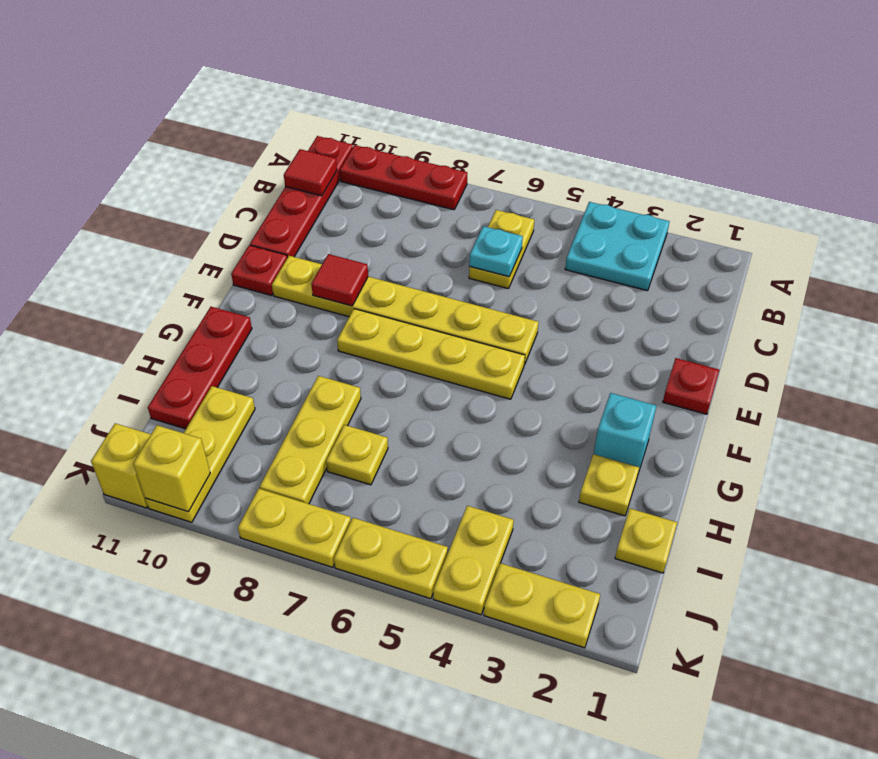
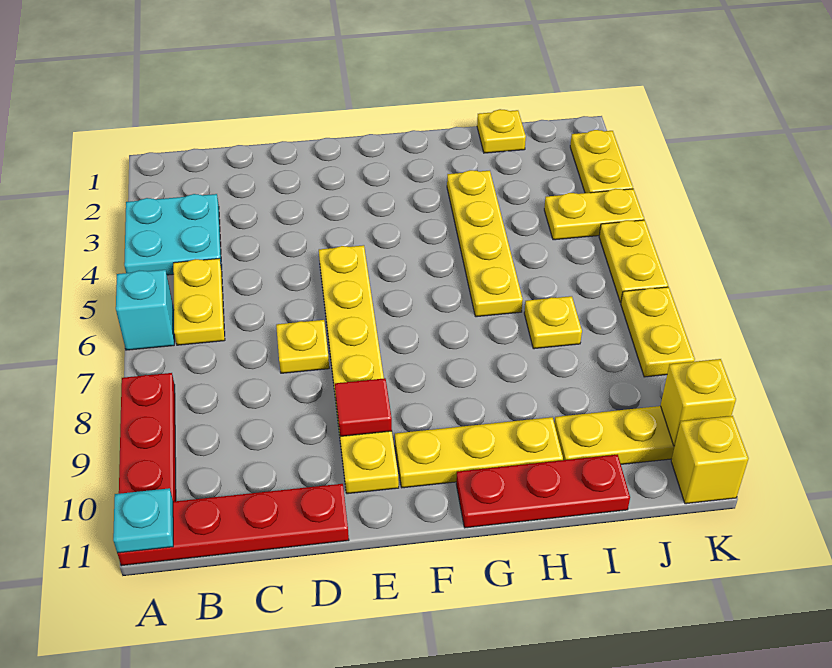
yellow plate B6:C6 level 1 -> yellow plate B5:B6 level 1
red tile B11 level 2 -> none
cyan plate C6 level 2 -> cyan plate A11 level 2
red plate E1 level 1 -> none
red plate E11 level 1 -> none
yellow plate F5:F8 level 1 -> yellow plate H3:H6 level 1
cyan brick G2 level 1 -> cyan brick A6 level 1
yellow plate H2 level 1 -> yellow plate D7 level 1
yellow plate H8:J8 level 1 -> yellow plate F10:H10 level 1

